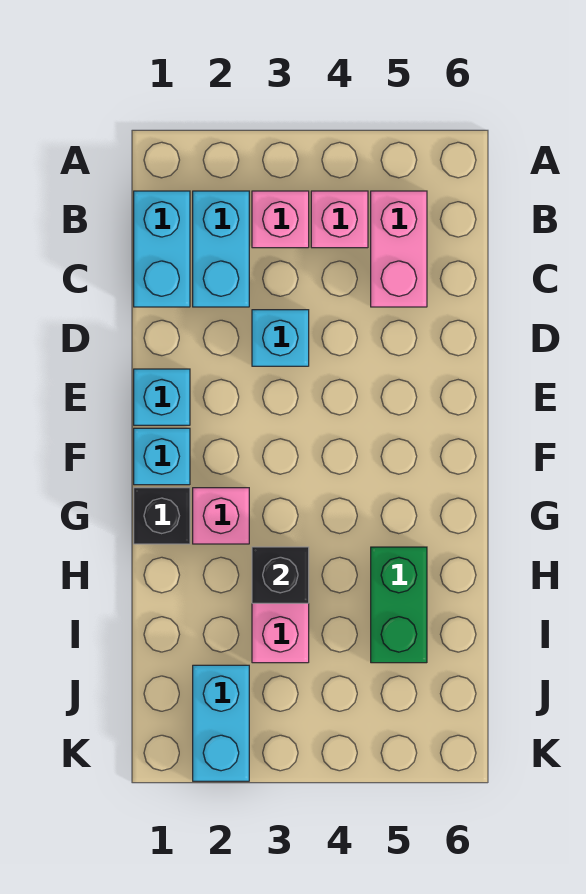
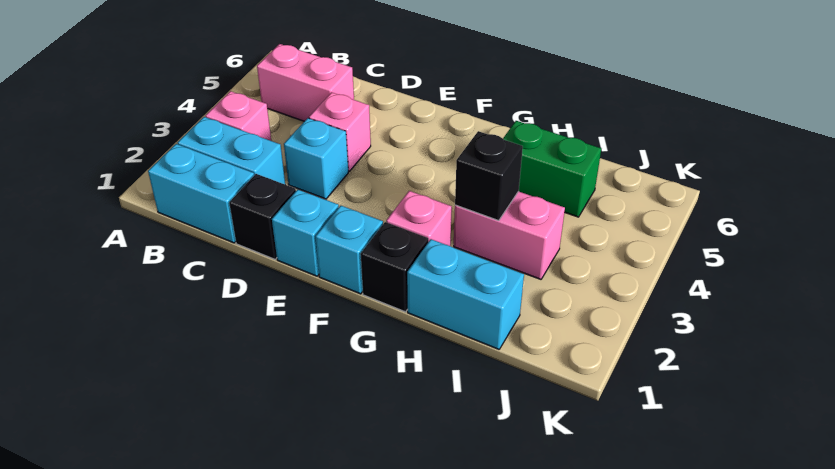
pink brick B4 level 1 -> pink brick D4 level 1
none -> black brick D1 level 1
cyan brick J2:K2 level 1 -> cyan brick H1:I1 level 1

